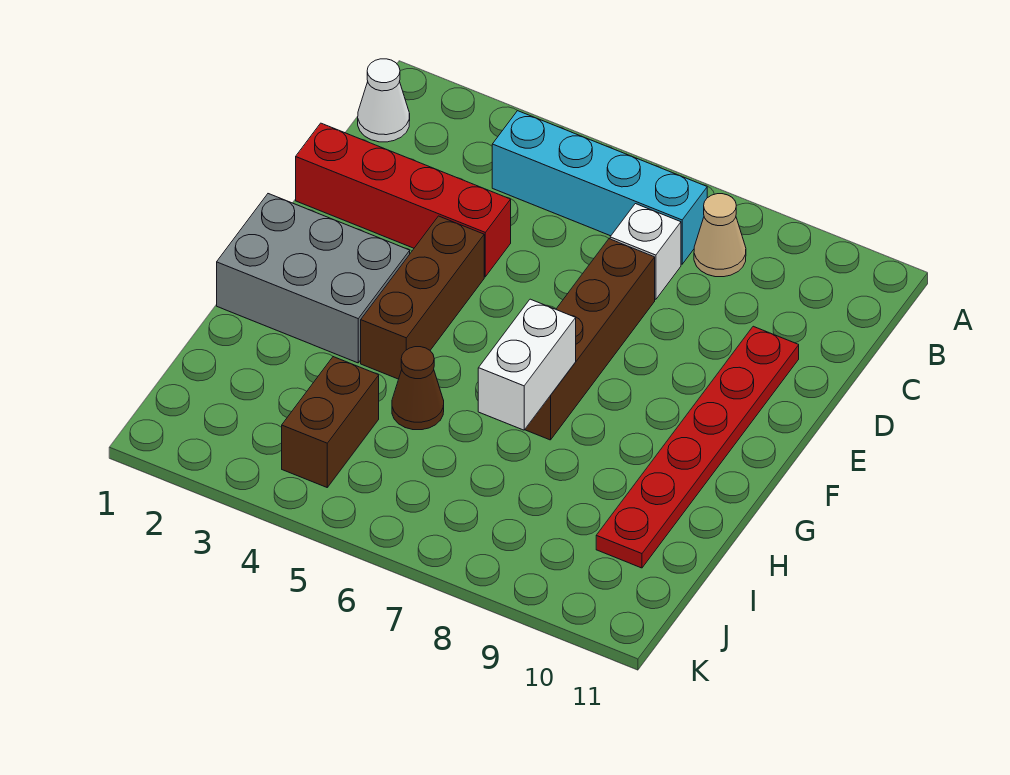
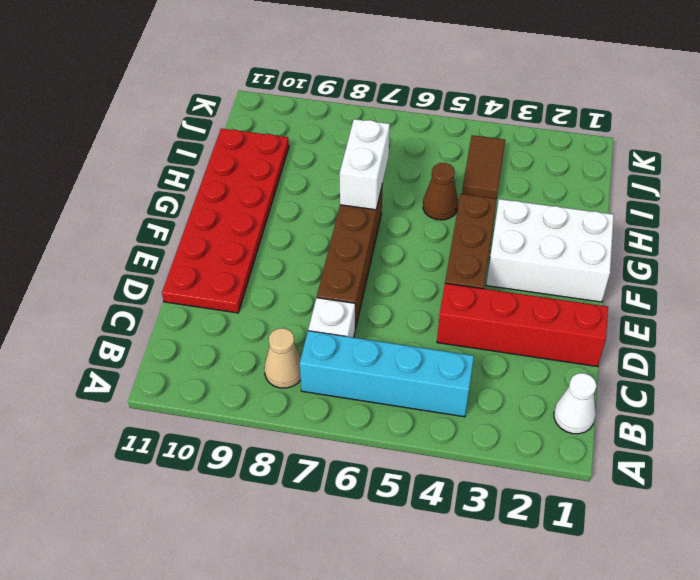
red plate D10:I10 level 1 -> red plate D10:I11 level 1
grey brick F1:G3 level 1 -> white brick F1:G3 level 1
brown brick I4:J4 level 1 -> brown tile I4:J4 level 1

